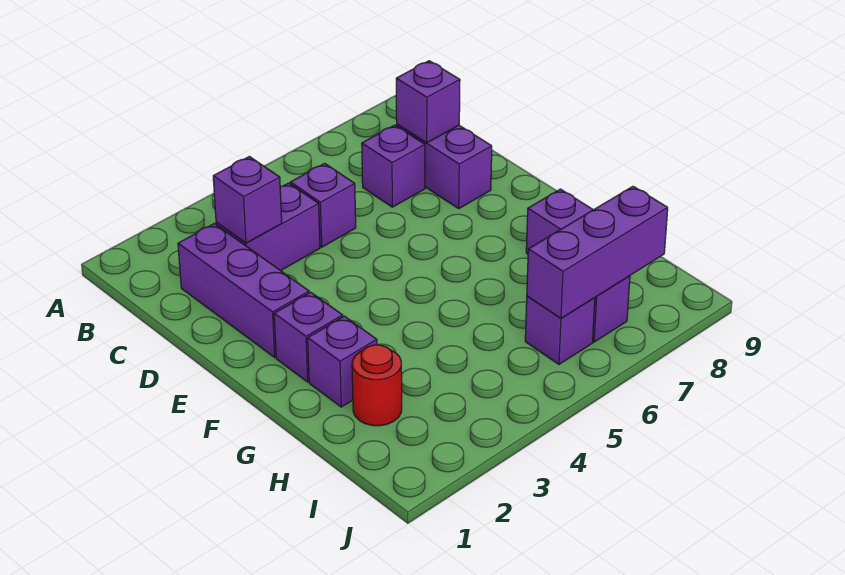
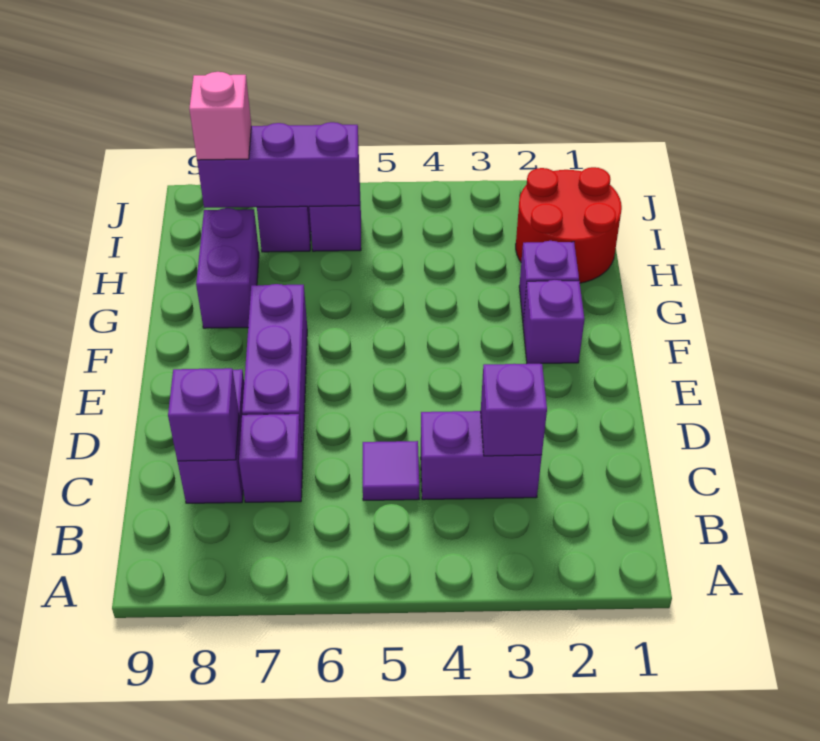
purple brick C2:E2 level 1 -> purple brick D7:F7 level 1
purple brick C5 level 1 -> purple tile C5 level 1
red round brick H2 level 1 -> red round brick H1:I2 level 1
none -> pink brick I8 level 3

